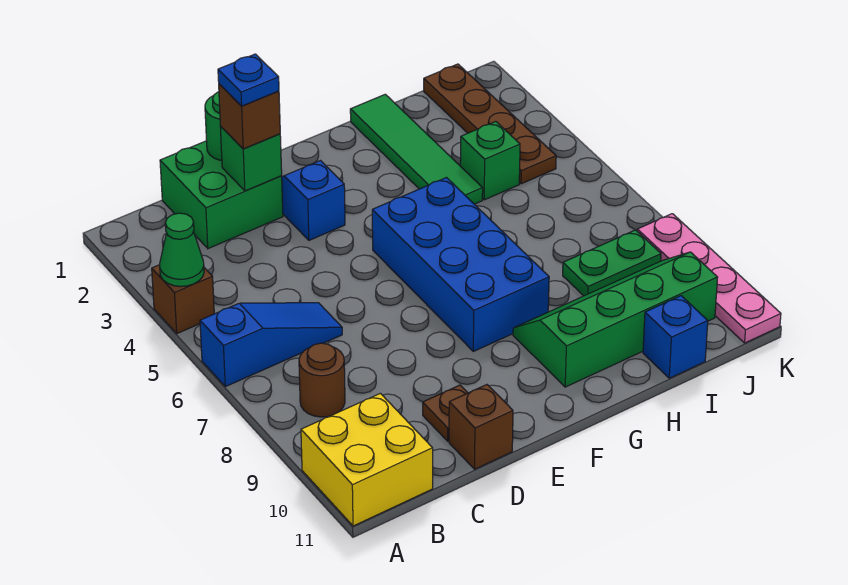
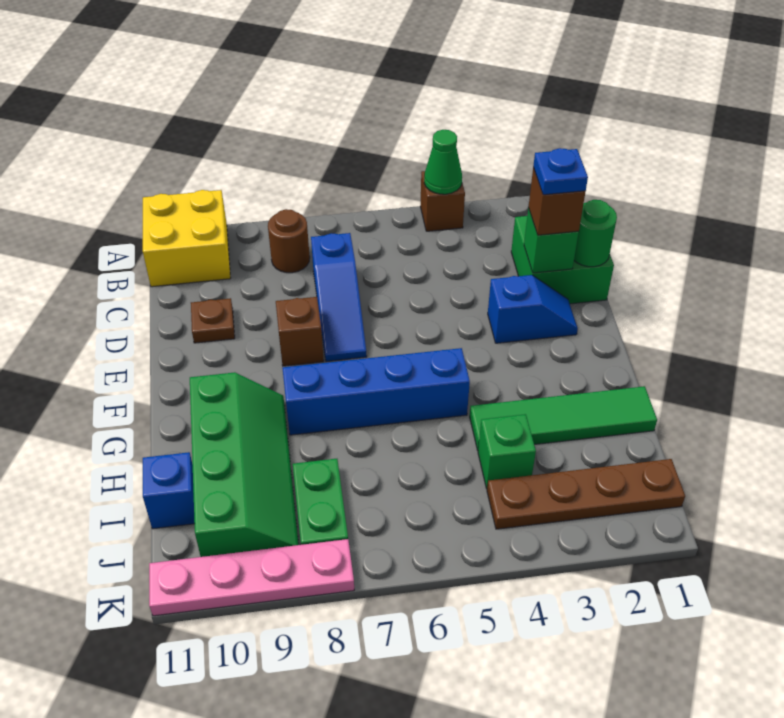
blue slope A6:C6 level 1 top A -> blue slope C7:E7 level 1 top C
brown brick D11 level 1 -> brown brick E8 level 1
blue brick F5:G8 level 1 -> blue brick G5:G8 level 1

